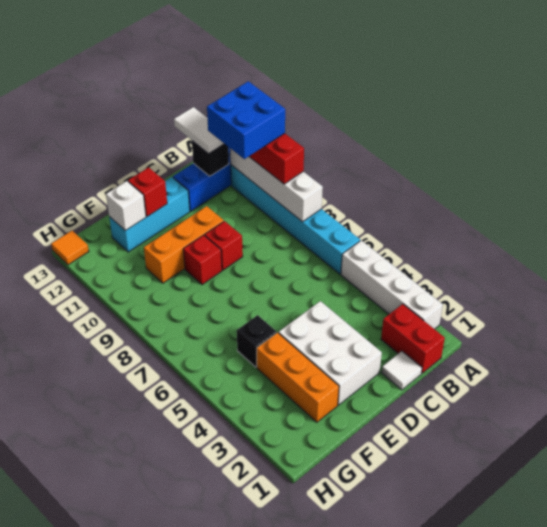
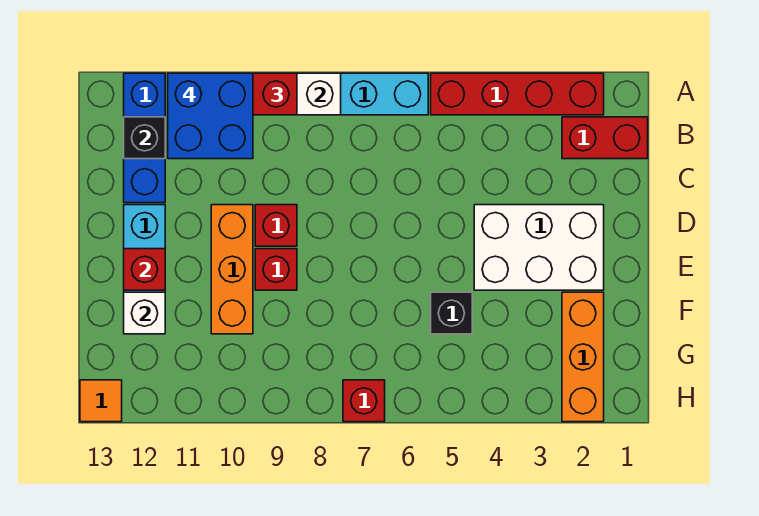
white brick A2:A5 level 1 -> red brick A2:A5 level 1
white tile B12:B13 level 3 -> none
white tile C1 level 1 -> none
orange brick F2:F4 level 1 -> orange brick F2:H2 level 1
none -> red brick H7 level 1

